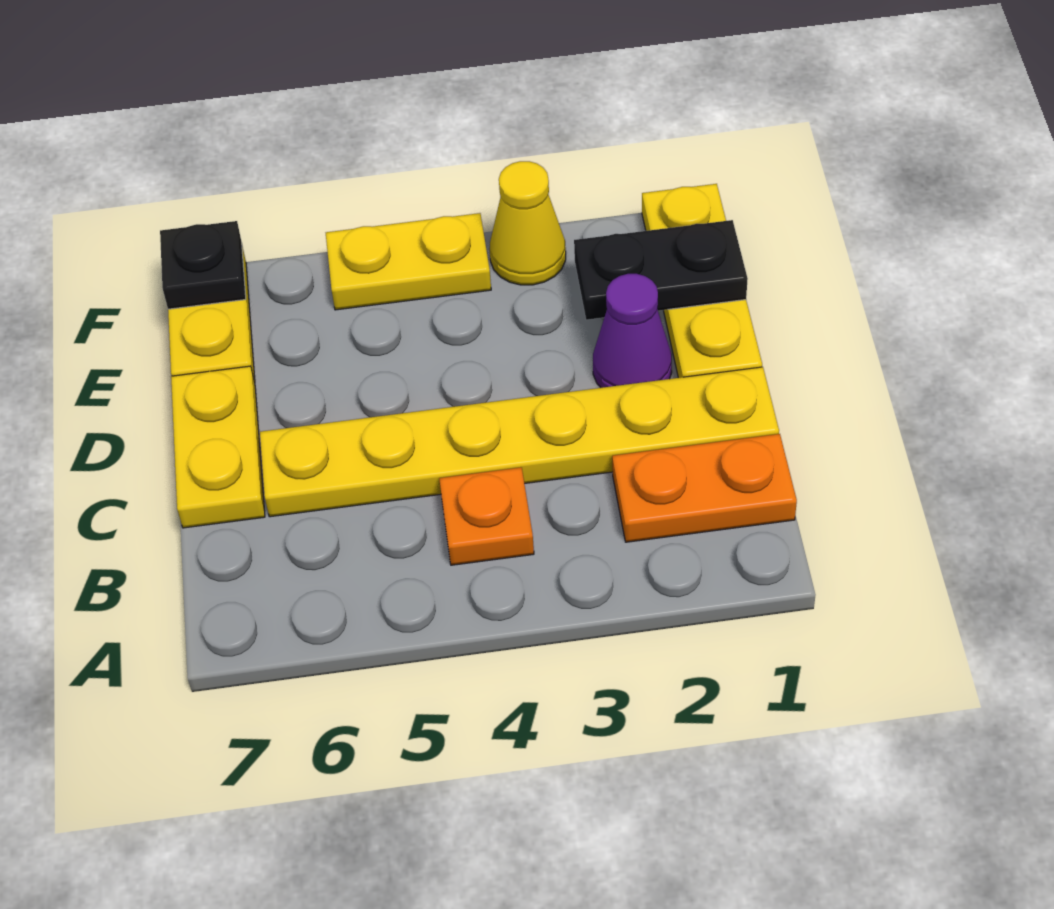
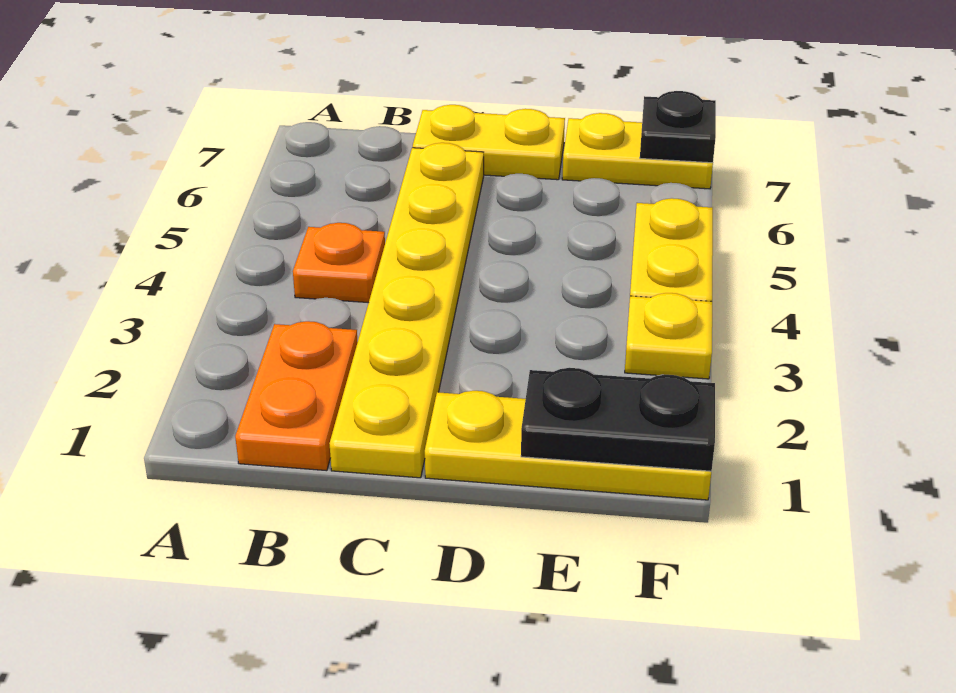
purple cone D2 level 1 -> none
black plate E1:E2 level 2 -> black plate E1:F1 level 2
yellow cone F3 level 1 -> yellow plate F3 level 1

